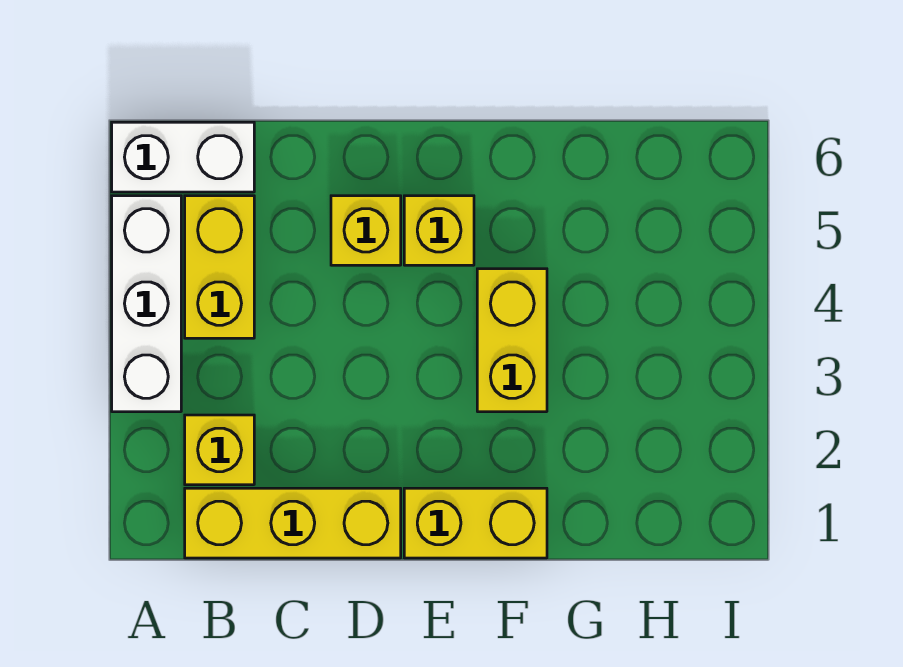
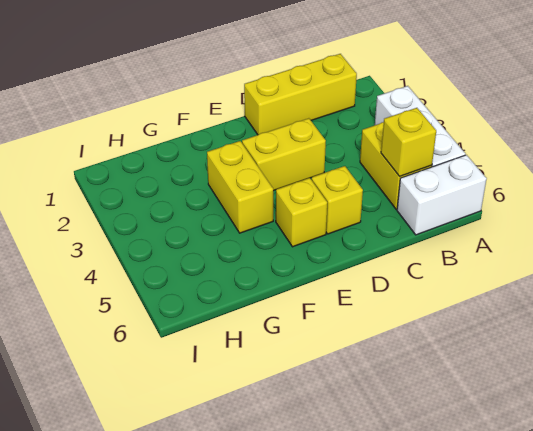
yellow brick B2 level 1 -> yellow brick B5 level 2
yellow brick E1:F1 level 1 -> yellow brick D3:E3 level 1

